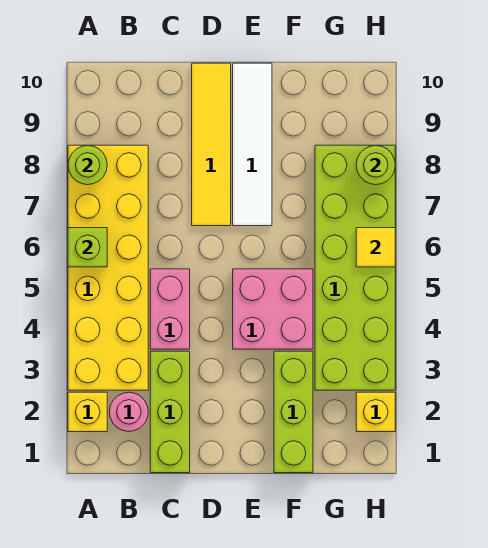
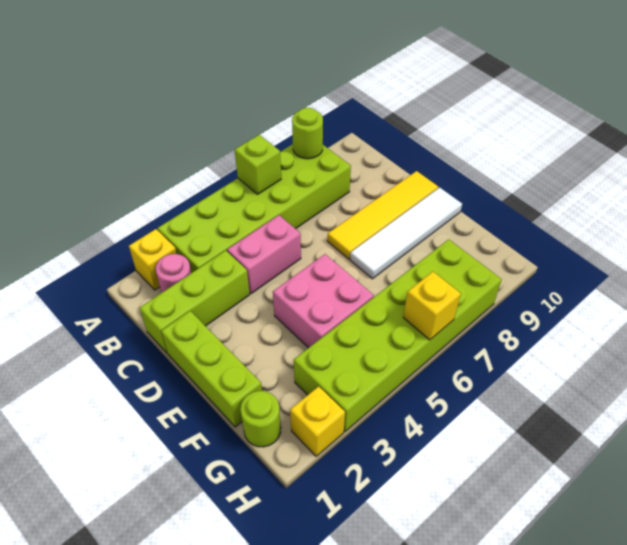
yellow brick A3:B8 level 1 -> lime brick A3:B8 level 1
lime brick F1:F3 level 1 -> lime brick D1:F1 level 1
yellow tile H6 level 2 -> yellow brick H6 level 2
lime round brick H8 level 2 -> lime round brick G1 level 1

